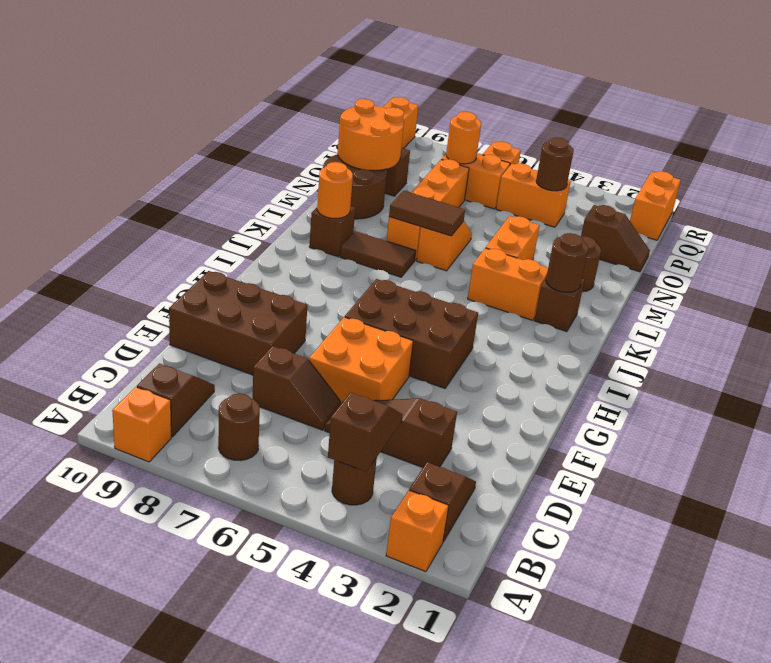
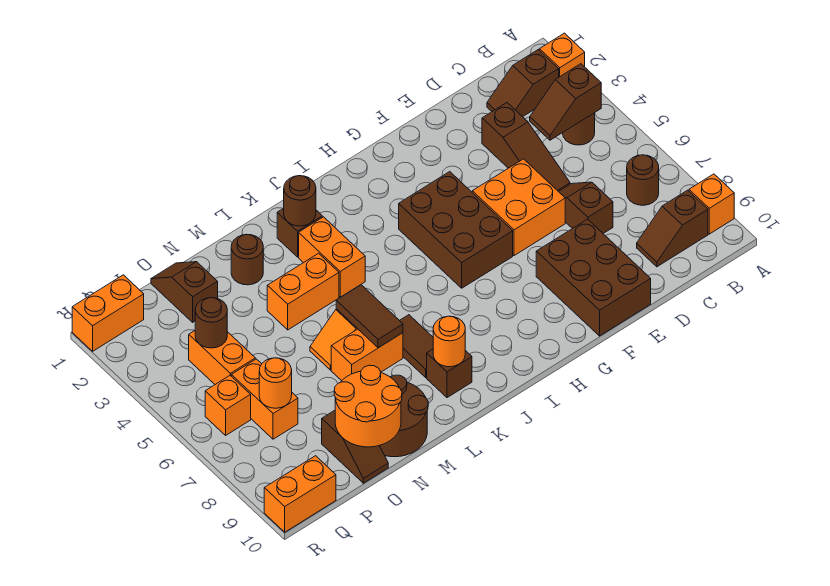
orange brick L7:O7 level 1 -> orange brick L7:M7 level 1

